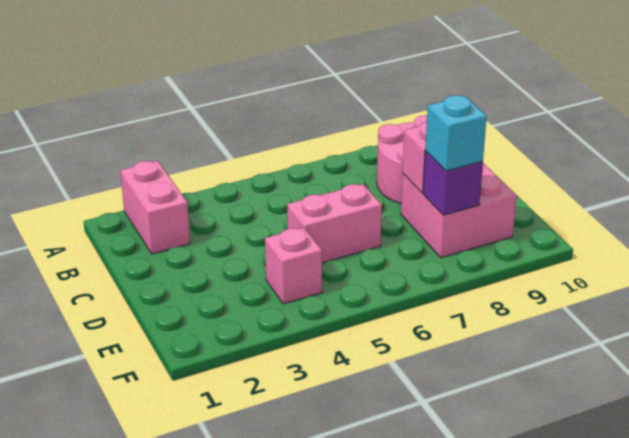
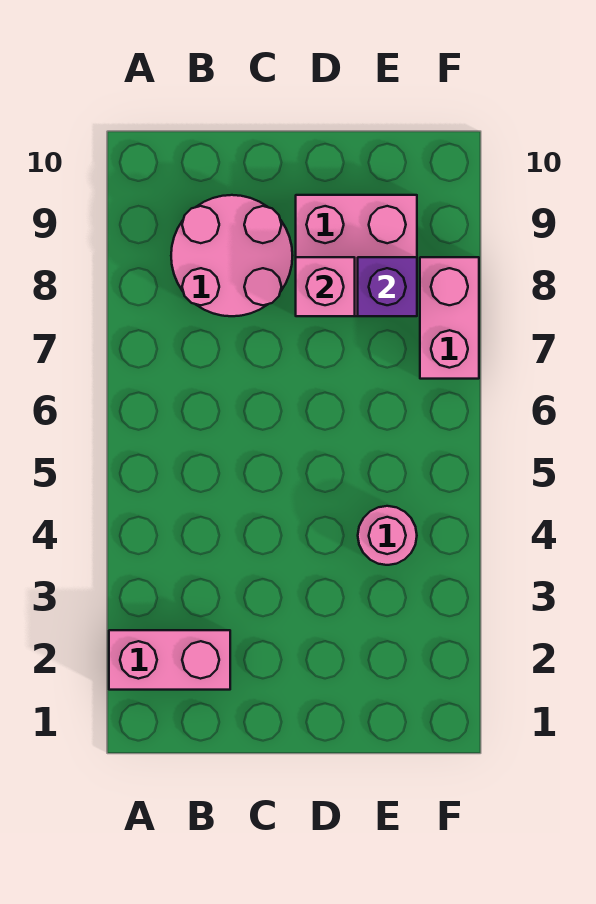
pink brick D5:D6 level 1 -> pink brick F7:F8 level 1
pink brick E4 level 1 -> pink round brick E4 level 1
cyan brick E8 level 3 -> none

